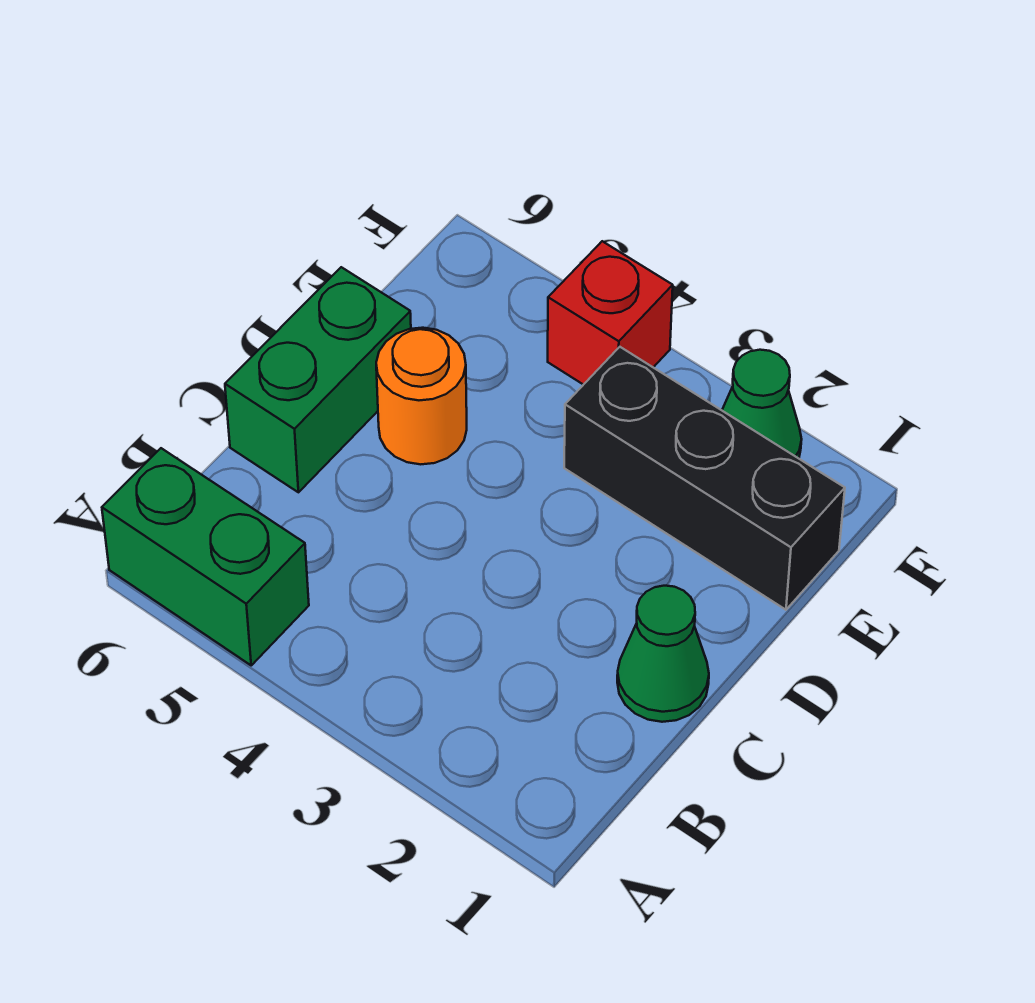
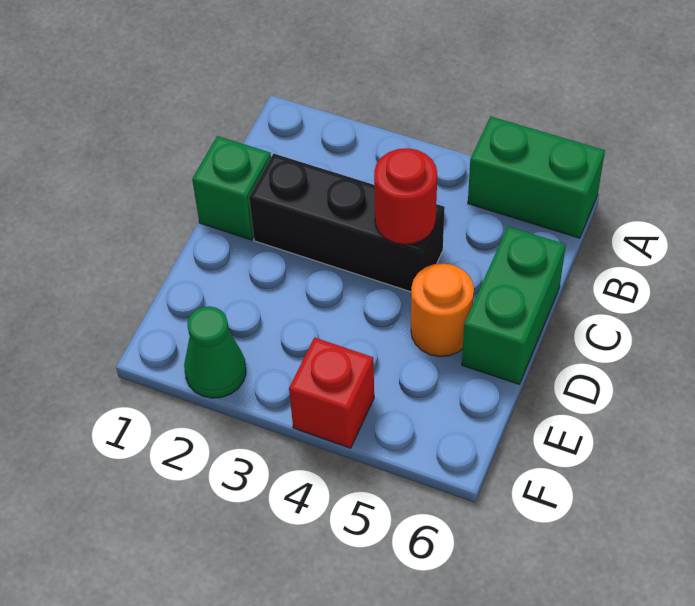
green cone C1 level 1 -> green brick C1 level 1
none -> red round brick C4 level 2
black brick E1:E3 level 1 -> black brick C2:C4 level 1

